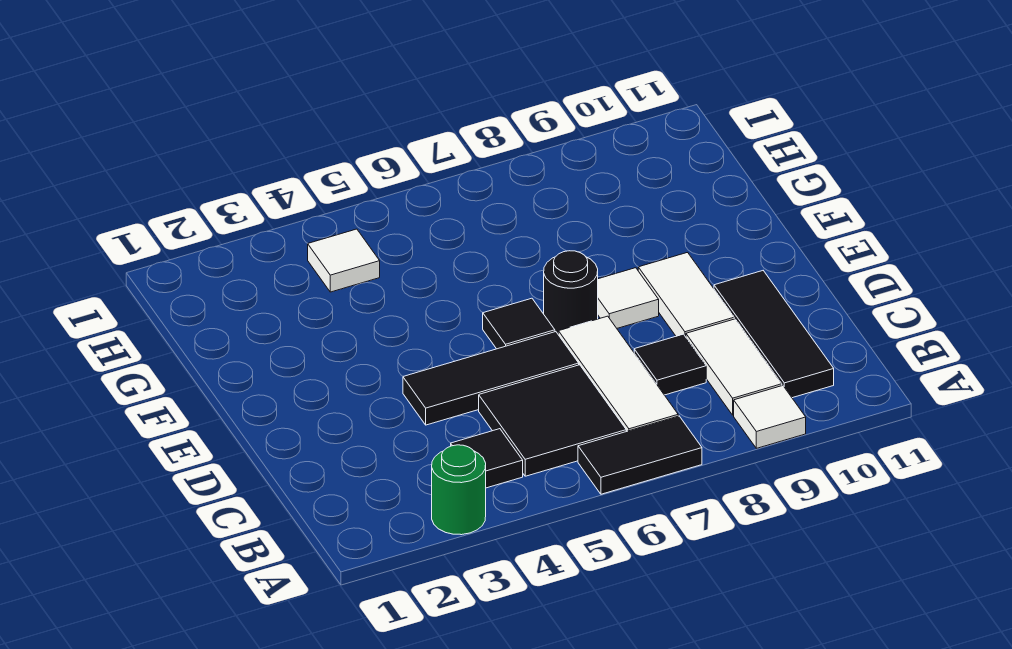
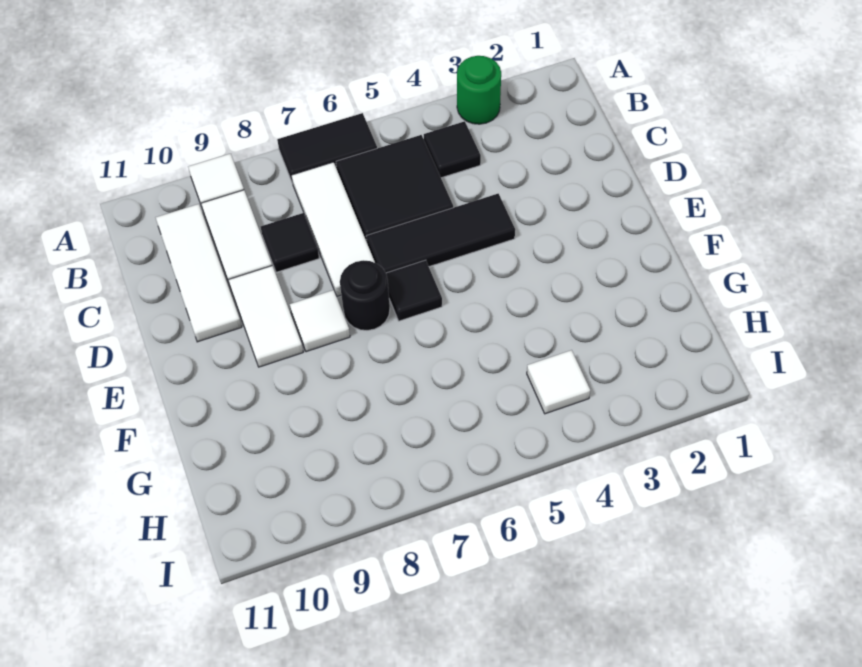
black tile B10:D10 level 1 -> white tile B10:D10 level 1

